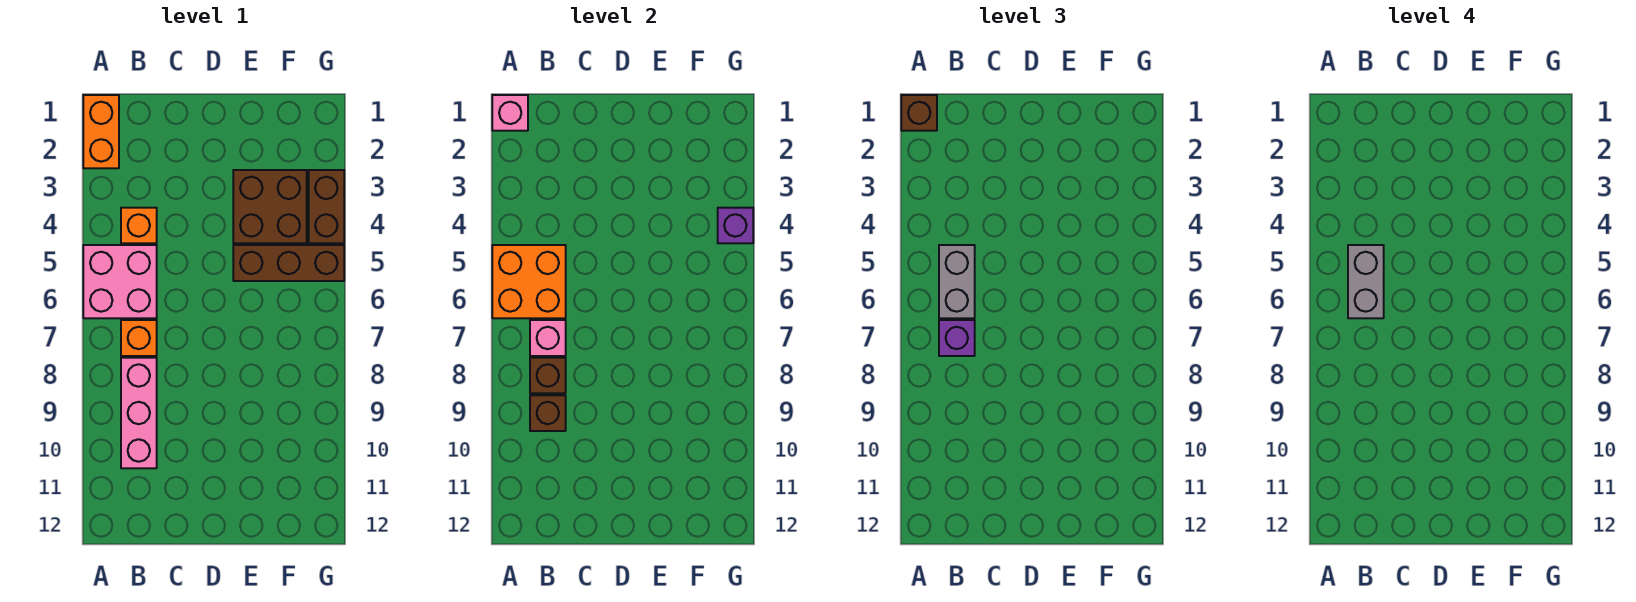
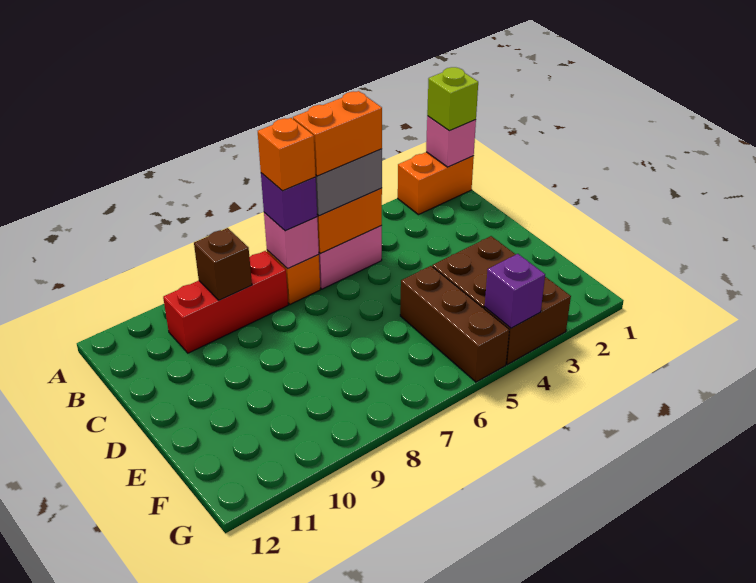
brown brick A1 level 3 -> lime brick A1 level 3
orange brick B4 level 1 -> orange brick B7 level 4
grey brick B5:B6 level 4 -> orange brick B5:B6 level 4
pink brick B8:B10 level 1 -> red brick B8:B10 level 1
brown brick B8 level 2 -> none

